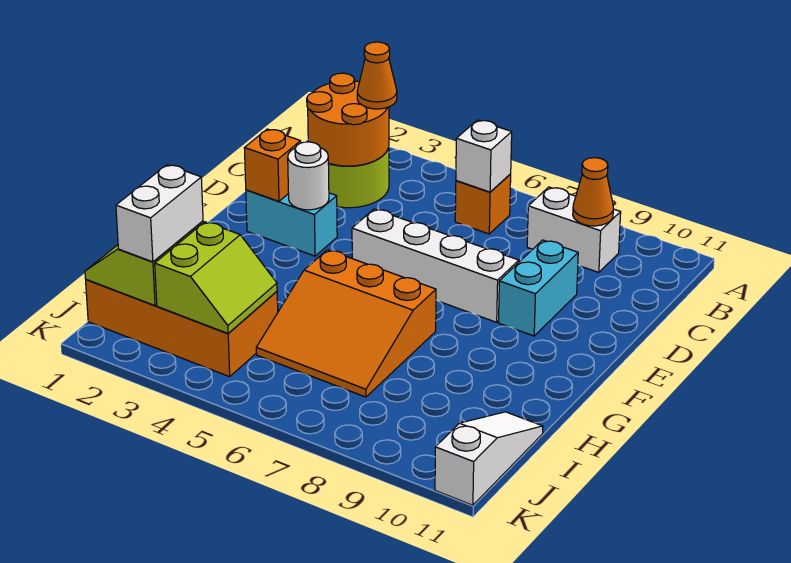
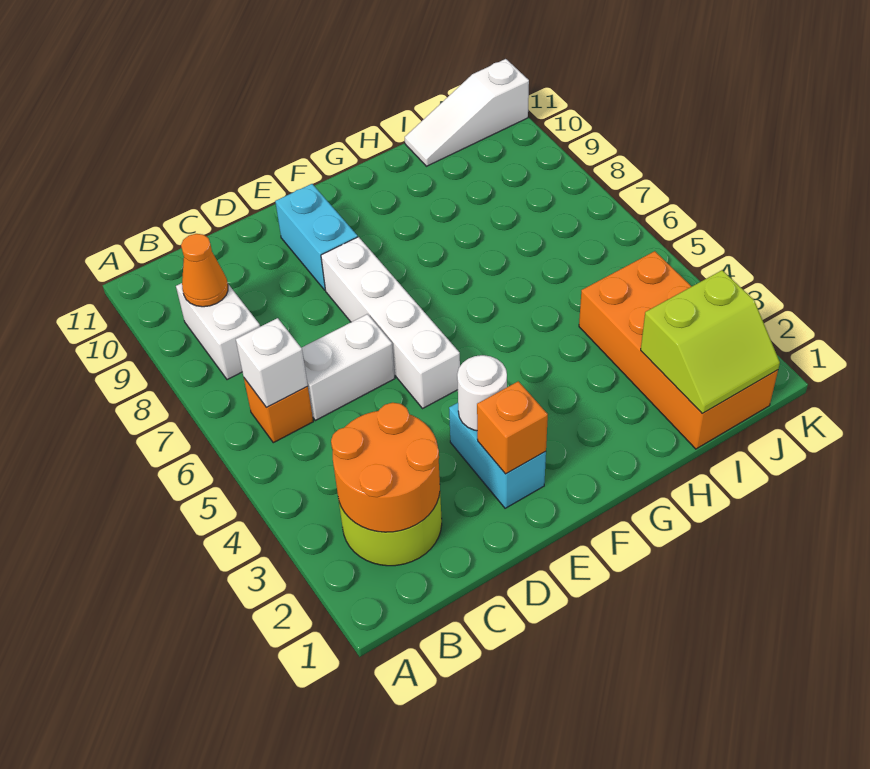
orange cone B3 level 3 -> none
cyan brick D9:E9 level 1 -> cyan brick E9:E10 level 1
orange slope G5:I7 level 1 top G -> none
white brick I2:J2 level 3 -> white brick C6:D6 level 1
lime slope I3:J4 level 2 top 3 -> none

